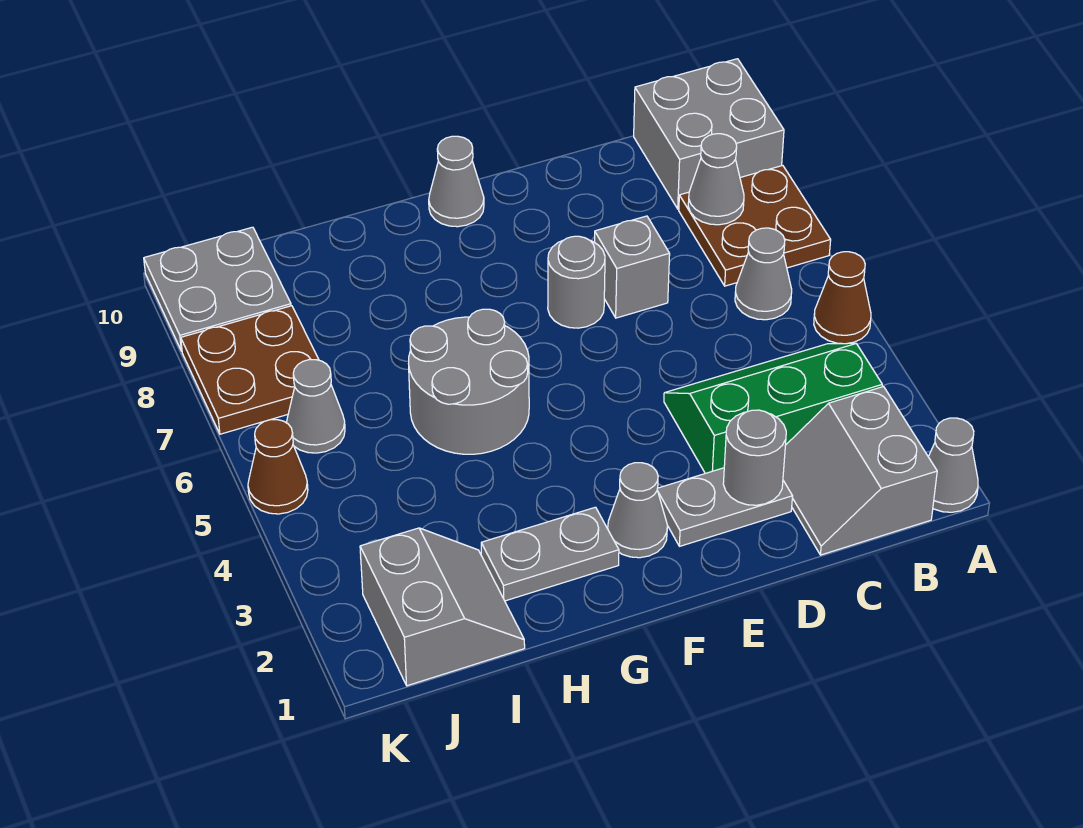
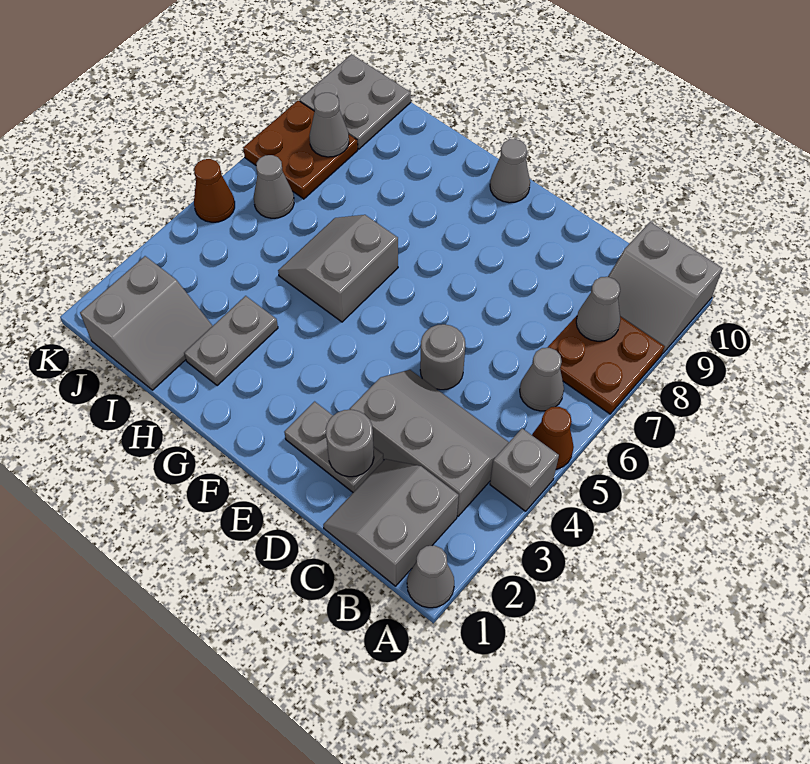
grey brick A9:B10 level 1 -> grey slope A9:B10 level 1 top 10
green slope B3:D4 level 1 top 3 -> grey slope B3:D4 level 1 top 3
grey brick D7 level 1 -> grey brick A4 level 1
grey round brick E7 level 1 -> grey round brick D5 level 1
grey cone F2 level 1 -> grey cone J8 level 2
grey plate G2:H2 level 1 -> grey plate H2:H3 level 1
grey round brick G5:H6 level 1 -> grey slope G5:H6 level 1 top G

